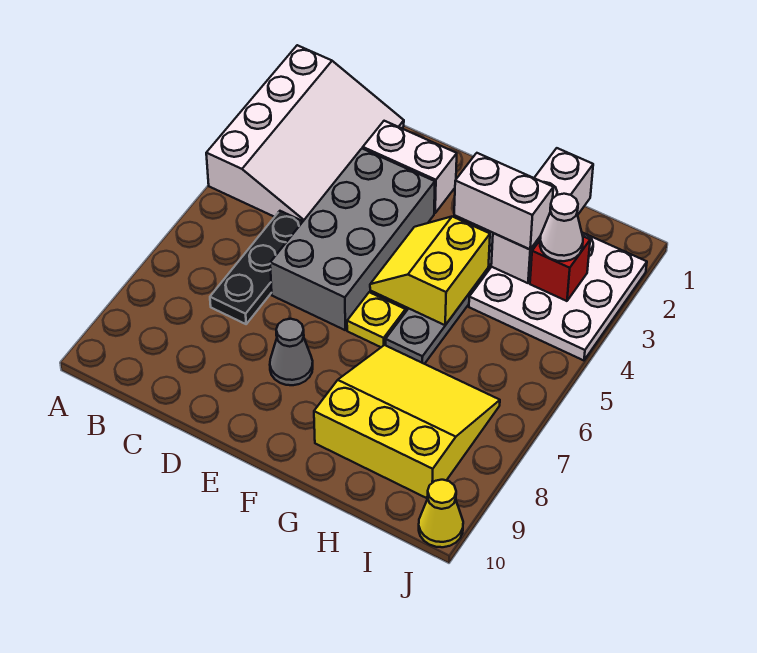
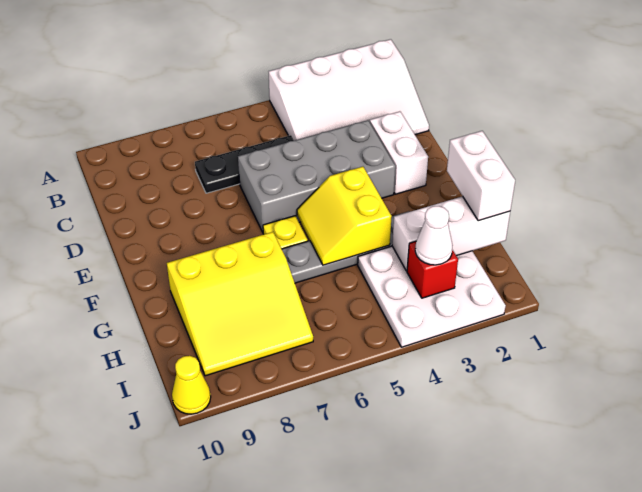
grey cone E8 level 1 -> none
yellow slope F4:G5 level 2 top G -> yellow slope F4:G5 level 2 top 4
white brick G3:H3 level 3 -> white brick G1:H1 level 3
yellow slope G7:I9 level 1 top 9 -> yellow slope G7:I9 level 1 top G

